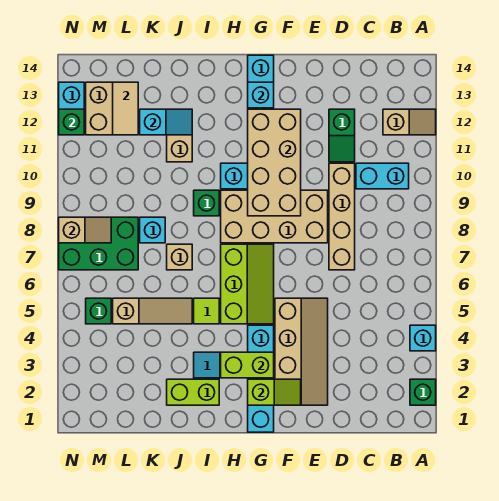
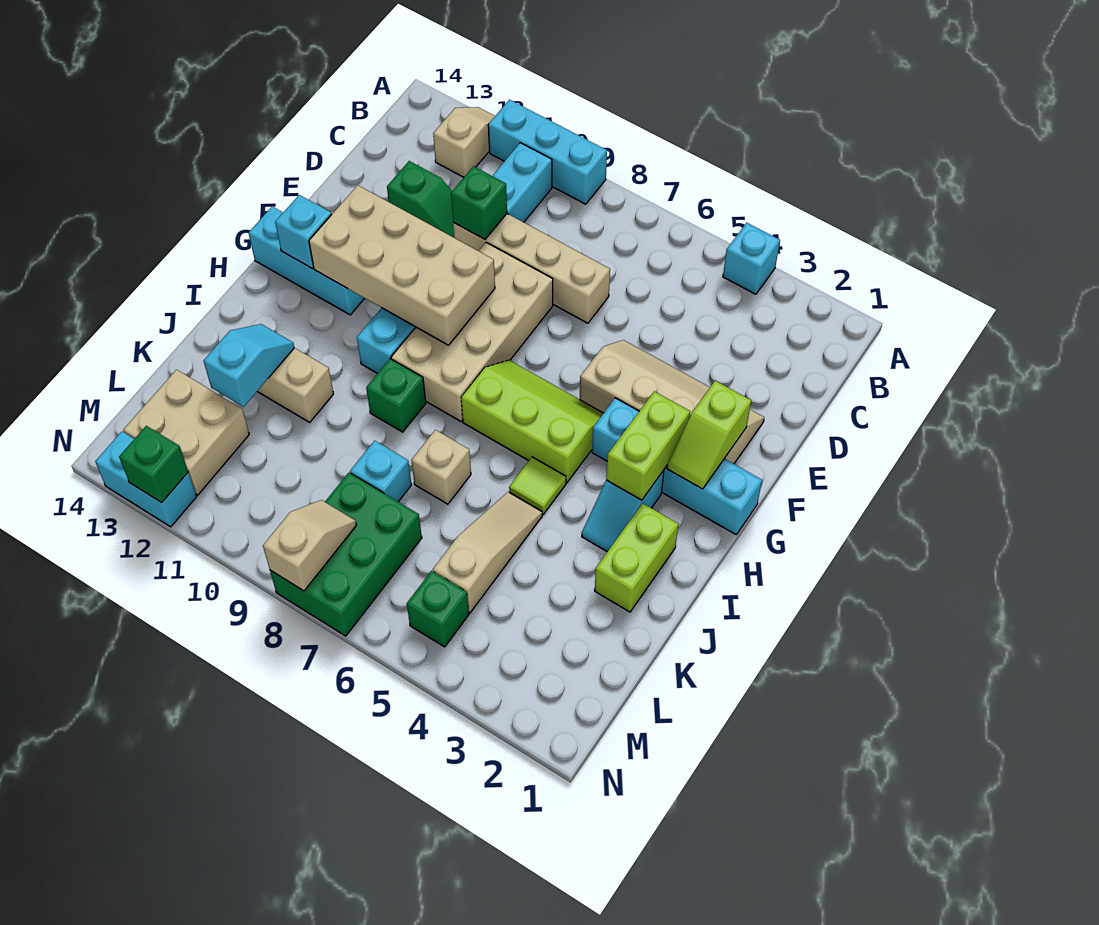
green brick A2 level 1 -> green brick D10 level 2
none -> cyan brick A9:A11 level 1
lime slope F2:G2 level 2 top G -> lime slope F2:G2 level 2 top F
tan tile L12:L13 level 2 -> none

